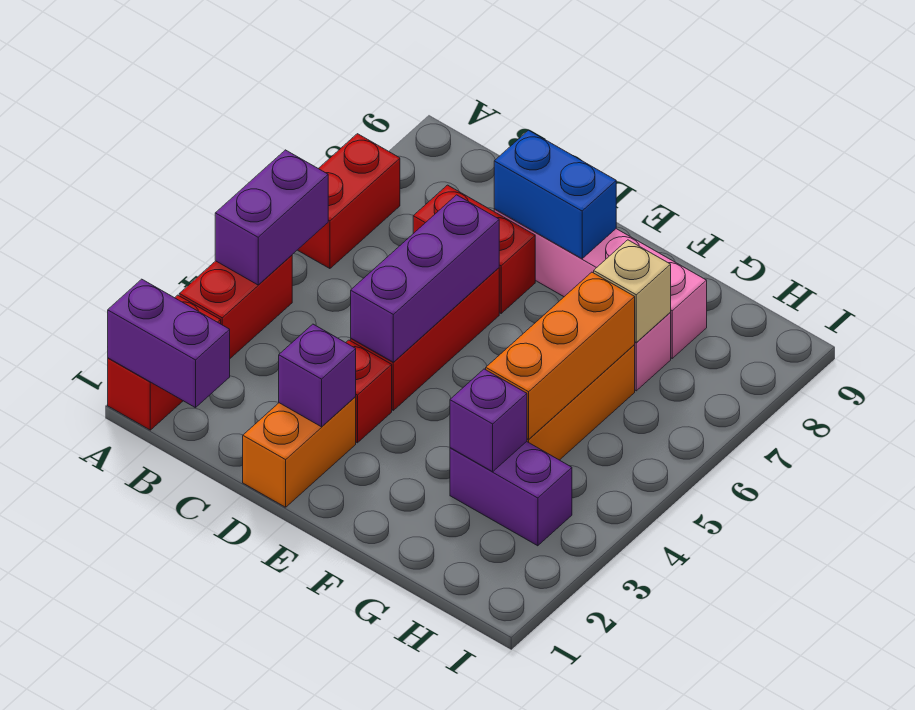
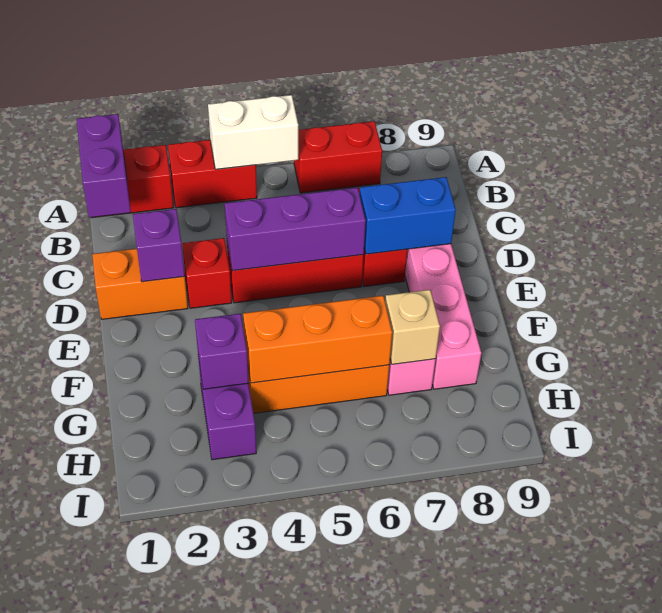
purple brick A4:A5 level 2 -> white brick A4:A5 level 2
blue brick D8:E8 level 2 -> blue brick D7:D8 level 2

